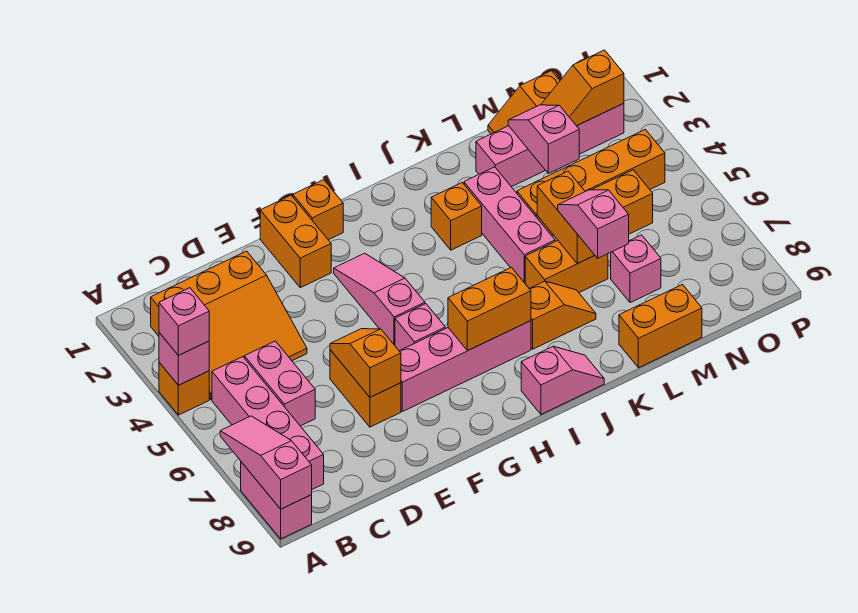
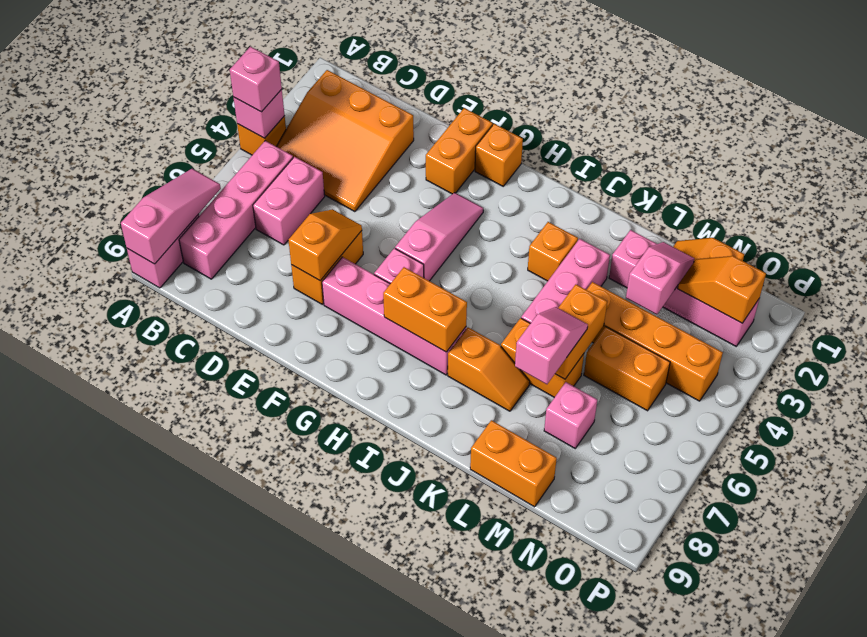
pink slope I9:J9 level 1 top I -> none

